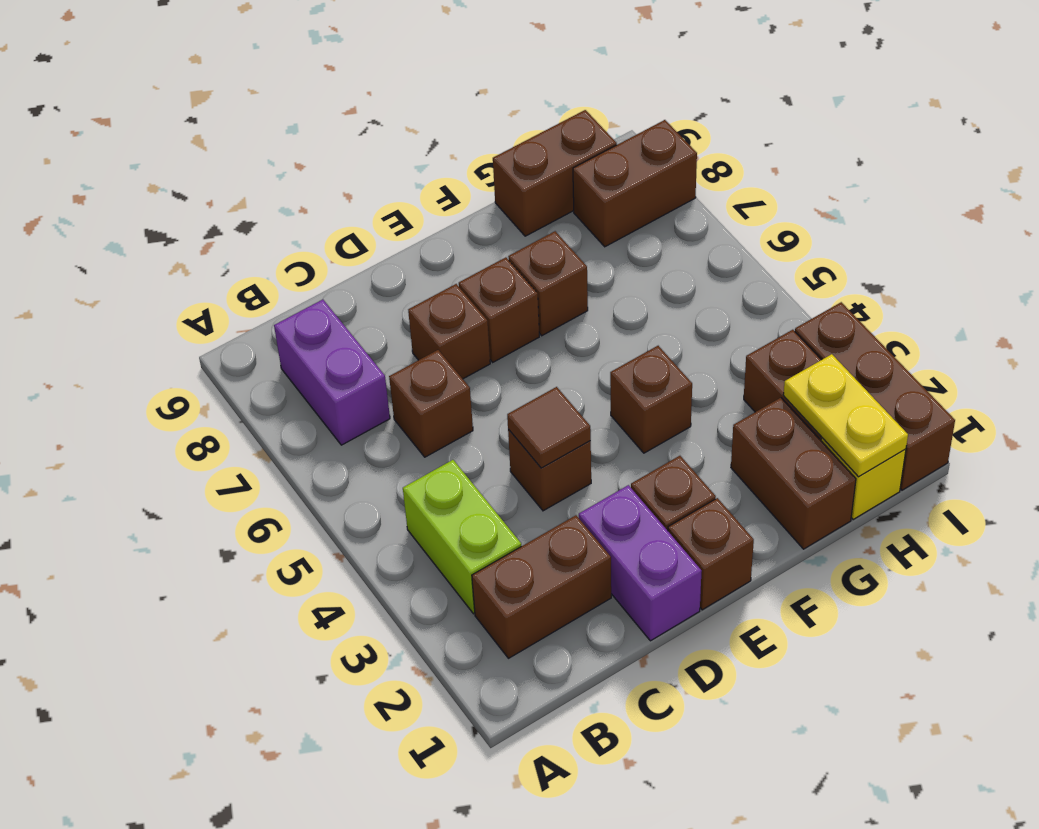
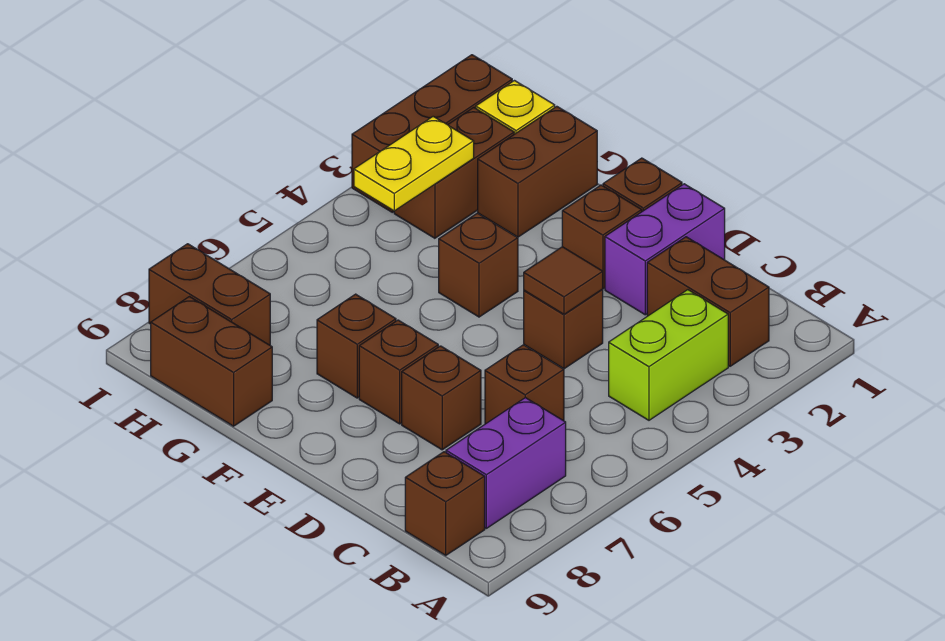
none -> brown brick B9 level 1
yellow plate H1:H2 level 2 -> yellow plate H3:H4 level 2

